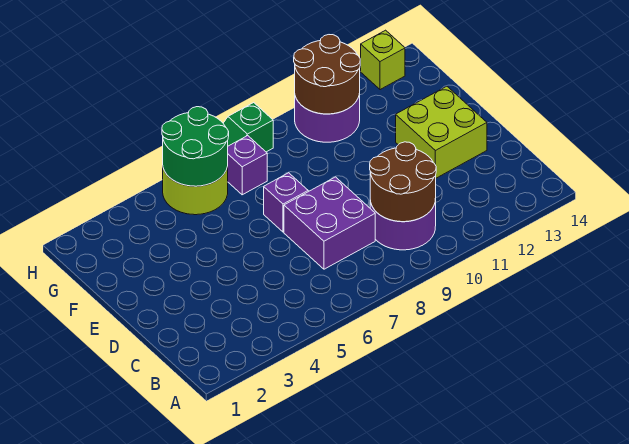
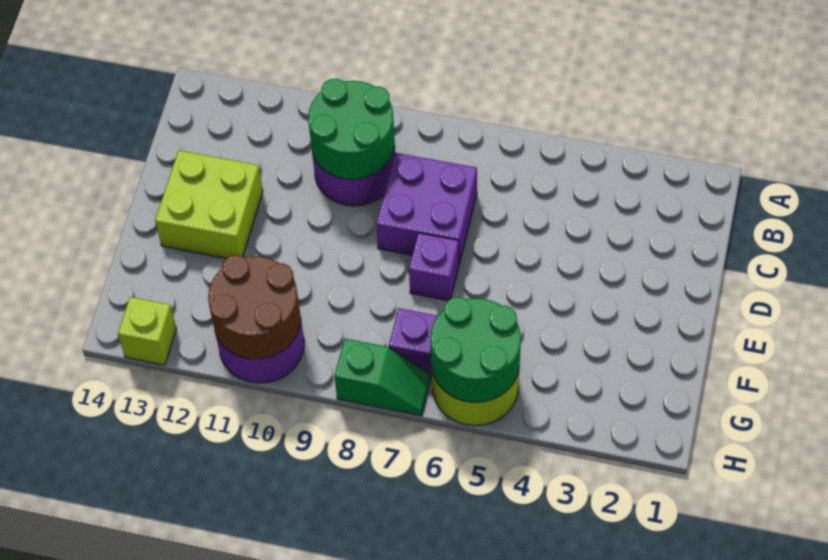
brown round brick B9:C10 level 2 -> green round brick B9:C10 level 2

